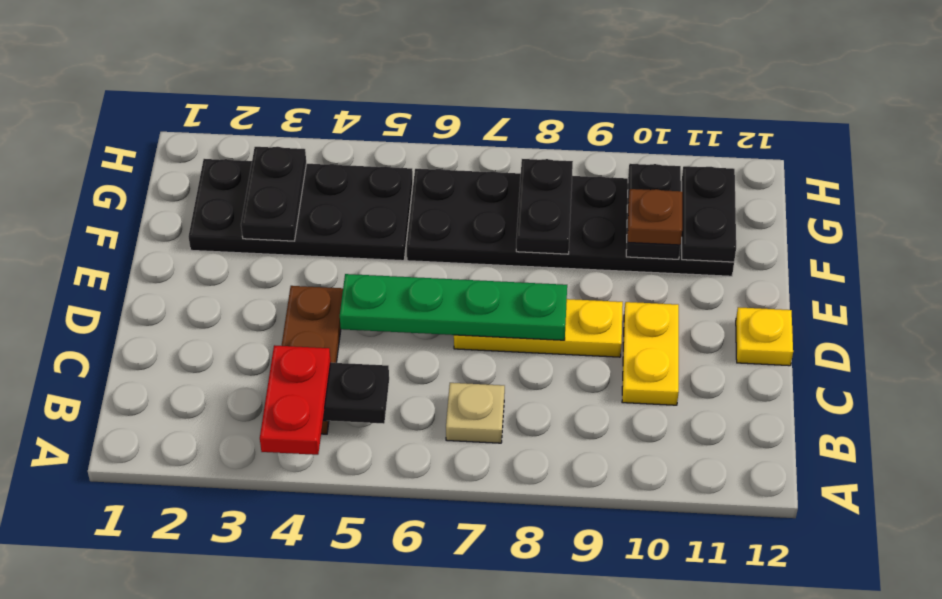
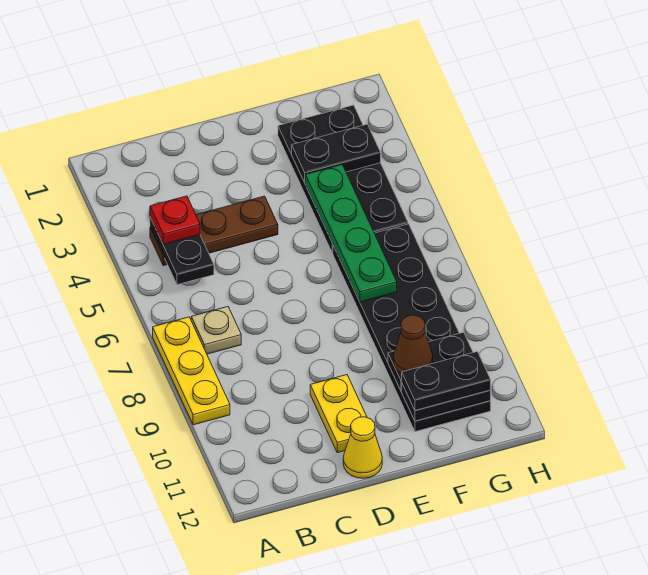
red plate A4:B4 level 3 -> red plate B4 level 3
yellow plate C10:D10 level 1 -> yellow plate D10:D11 level 1
green plate D5:D8 level 2 -> green plate F4:F7 level 2
yellow plate D7:D9 level 1 -> yellow plate A7:A9 level 1
yellow plate D12 level 1 -> yellow cone D12 level 1
black plate F8:G8 level 2 -> black plate F11:G11 level 3
brown plate F10 level 3 -> brown cone F10 level 3

